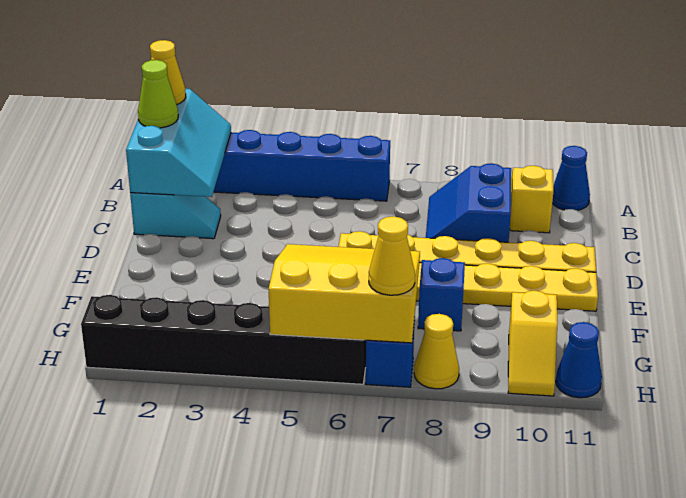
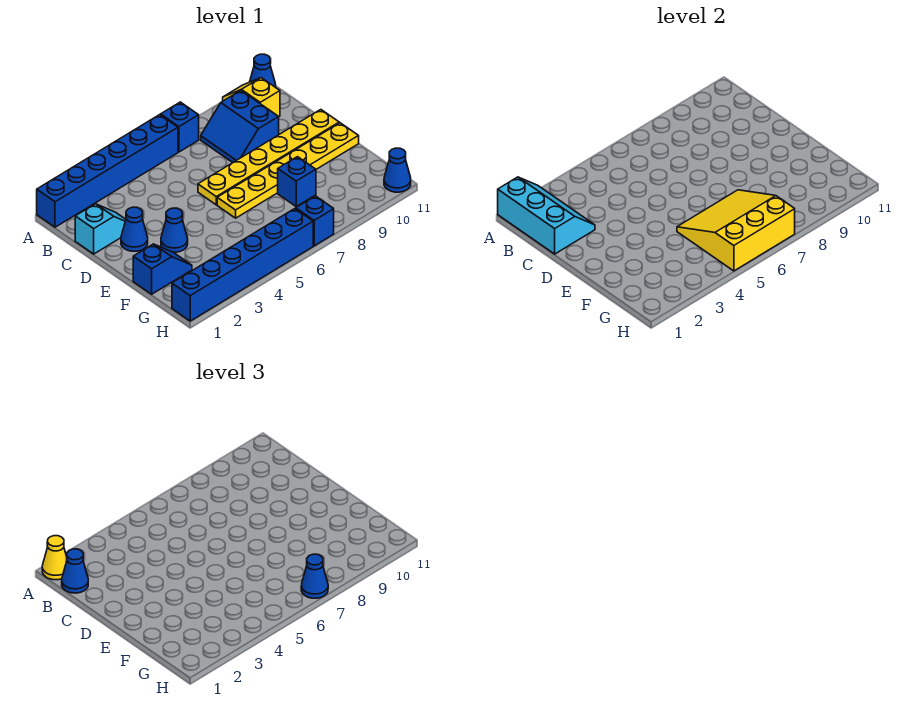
none -> blue brick A7 level 1
lime cone B1 level 3 -> blue cone B1 level 3
none -> blue cone D2 level 1
none -> blue cone E3 level 1
none -> blue slope F1:F2 level 1 top 1
yellow slope G10:H10 level 1 top G -> none
black brick H1:H6 level 1 -> blue brick H1:H6 level 1
yellow cone H7 level 3 -> blue cone H7 level 3
yellow cone H8 level 1 -> none

